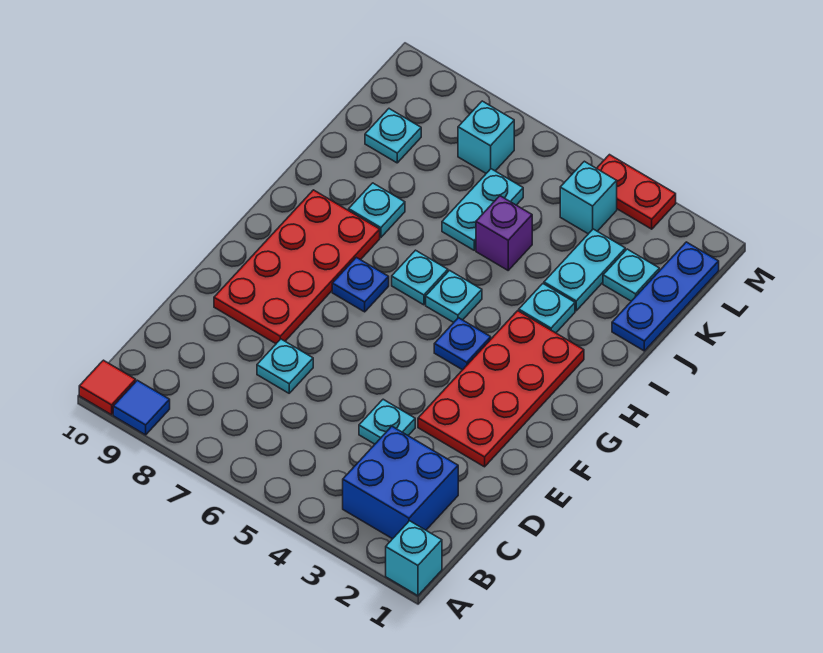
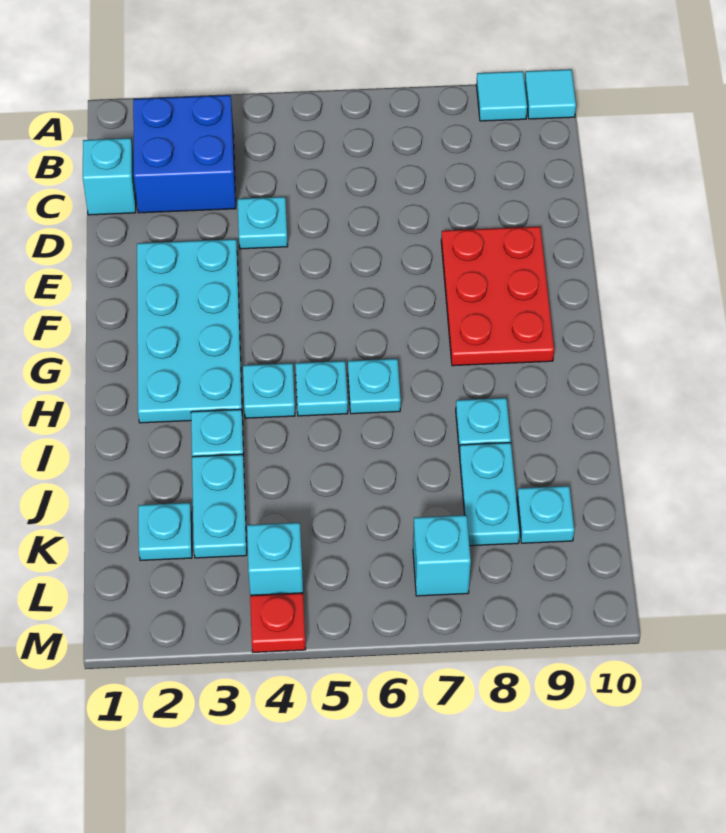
cyan brick A1 level 1 -> cyan brick C1 level 1
blue tile A9 level 1 -> cyan tile A9 level 1
red tile A10 level 1 -> cyan tile A10 level 1
cyan plate D7 level 1 -> cyan plate H4 level 1
red plate E2:H3 level 1 -> cyan plate E2:H3 level 1
red plate E8:H9 level 1 -> red plate E8:G9 level 1
blue plate G4 level 1 -> none
blue plate G7 level 1 -> none
blue plate J1:L1 level 1 -> none
purple brick J5 level 1 -> none
cyan plate J6:K6 level 1 -> cyan plate J8:K8 level 1
red plate M3:M4 level 1 -> red plate M4 level 1

